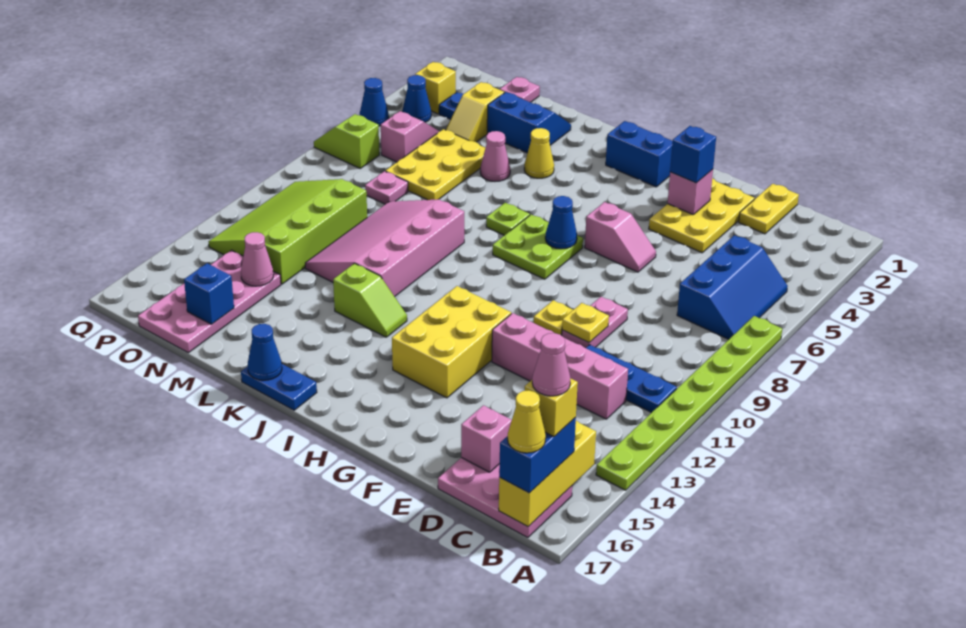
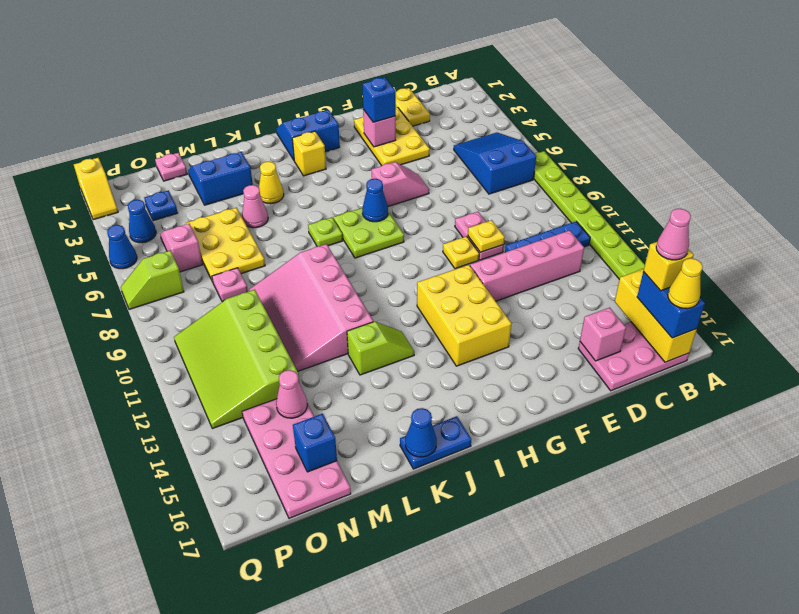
blue slope B5:C7 level 1 top C -> blue slope B5:C7 level 1 top 7
yellow slope N3:N4 level 1 top 3 -> yellow slope Q1:Q2 level 1 top 1
yellow brick P3 level 1 -> yellow brick I3 level 1

